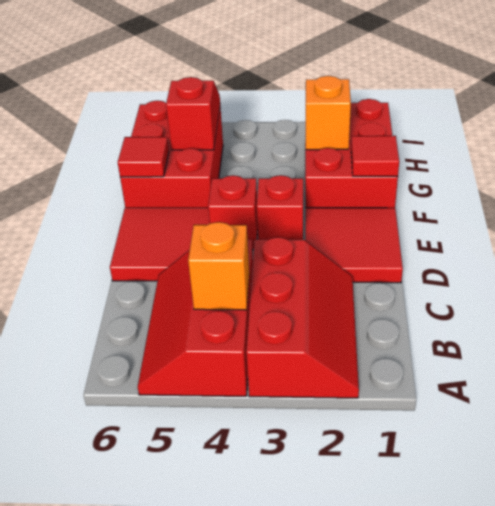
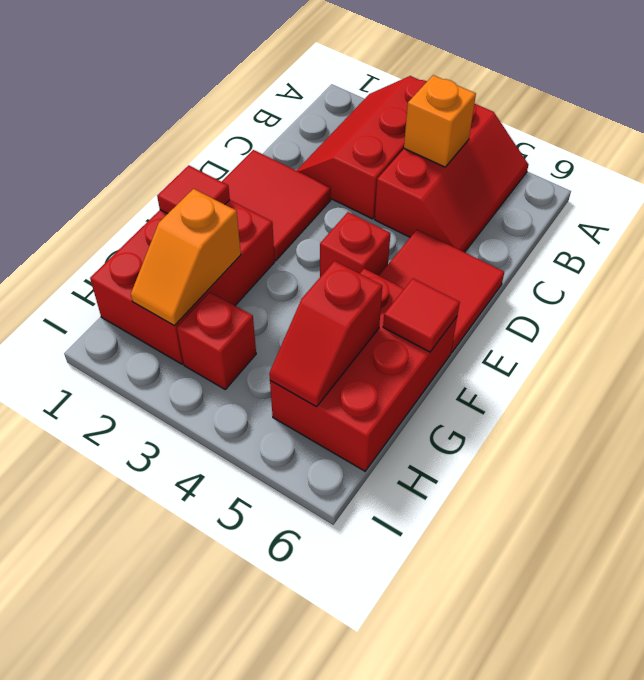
red brick E3 level 1 -> red brick H3 level 1

